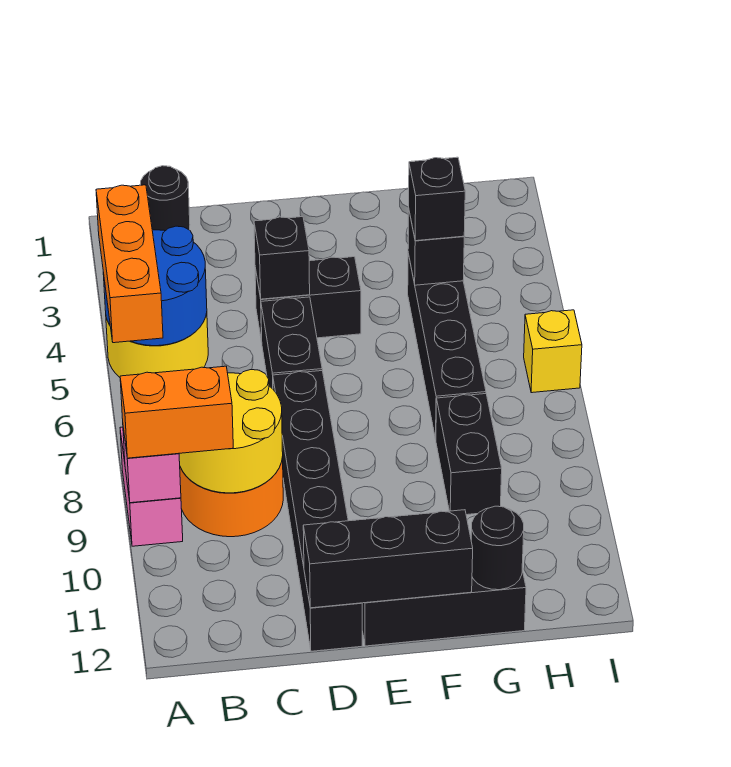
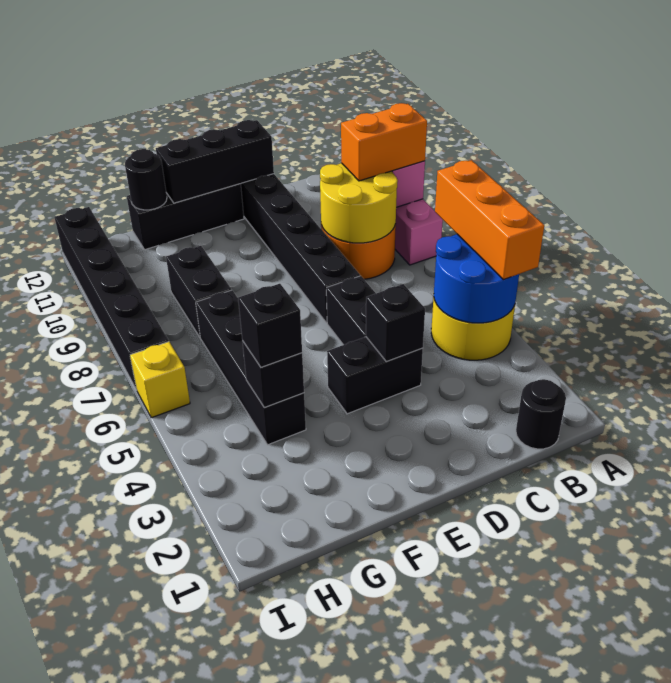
none -> black brick I7:I12 level 1

